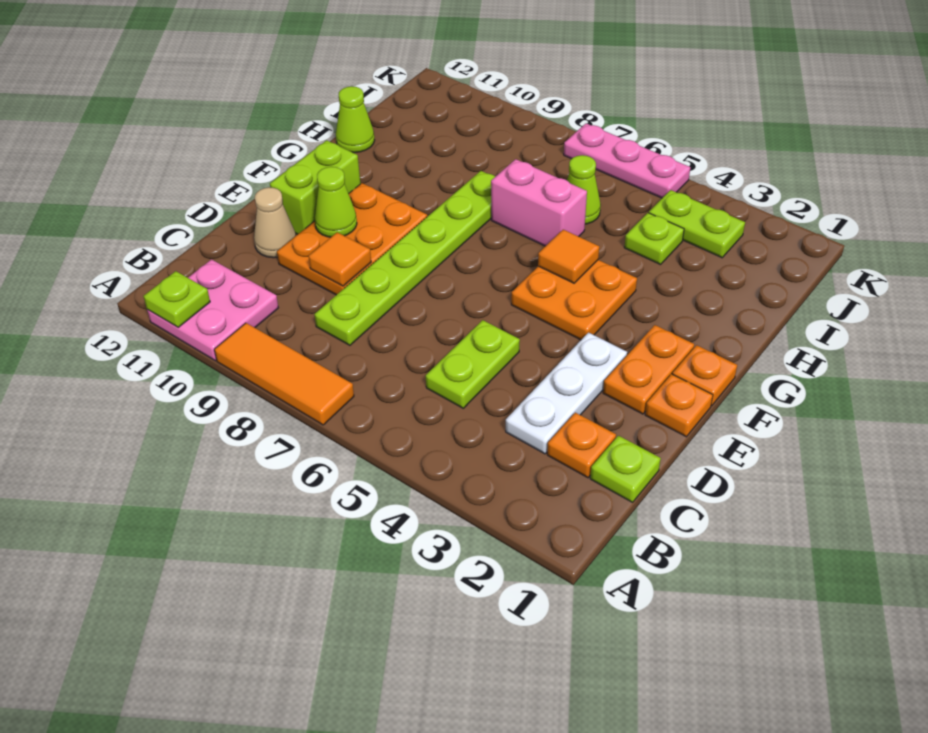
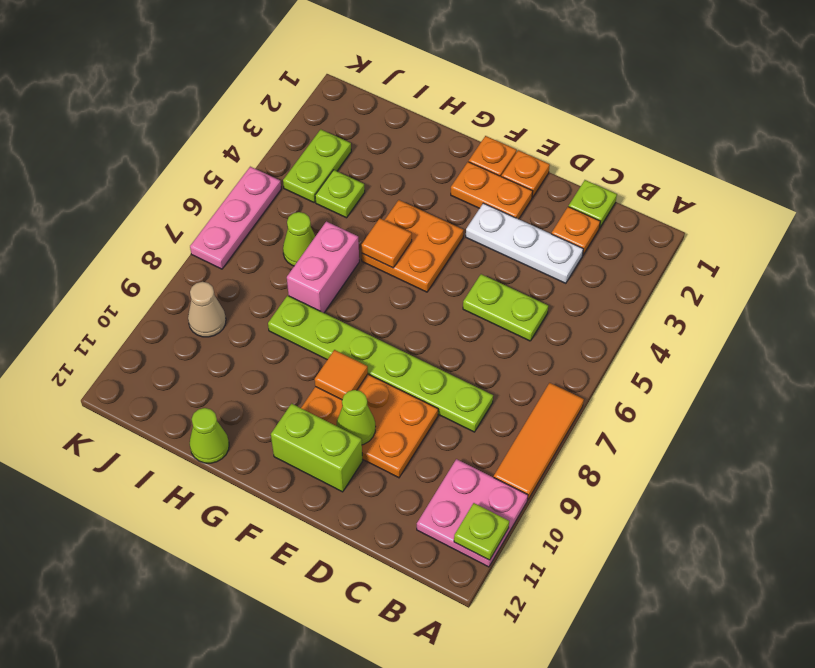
orange tile D9 level 2 -> orange tile F9 level 2
tan cone D11 level 1 -> tan cone J9 level 1

